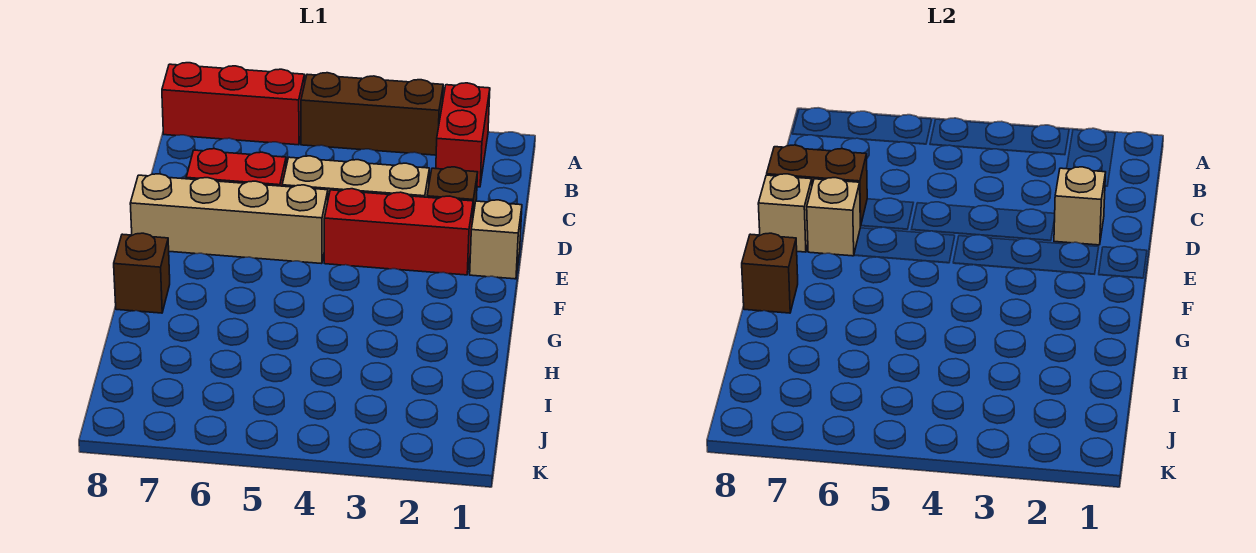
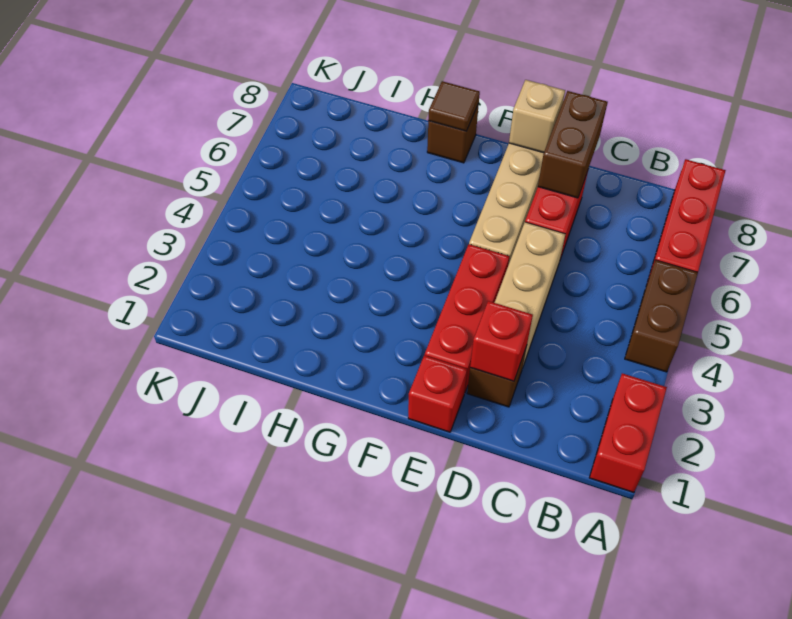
red brick A2:B2 level 1 -> red brick A1:A2 level 1
brown brick A3:A5 level 1 -> brown brick A4:A5 level 1
tan brick D2 level 2 -> red brick D2 level 2
tan brick E1 level 1 -> red brick E1 level 1
tan brick E7 level 2 -> none
brown brick G8 level 2 -> brown tile G8 level 2

